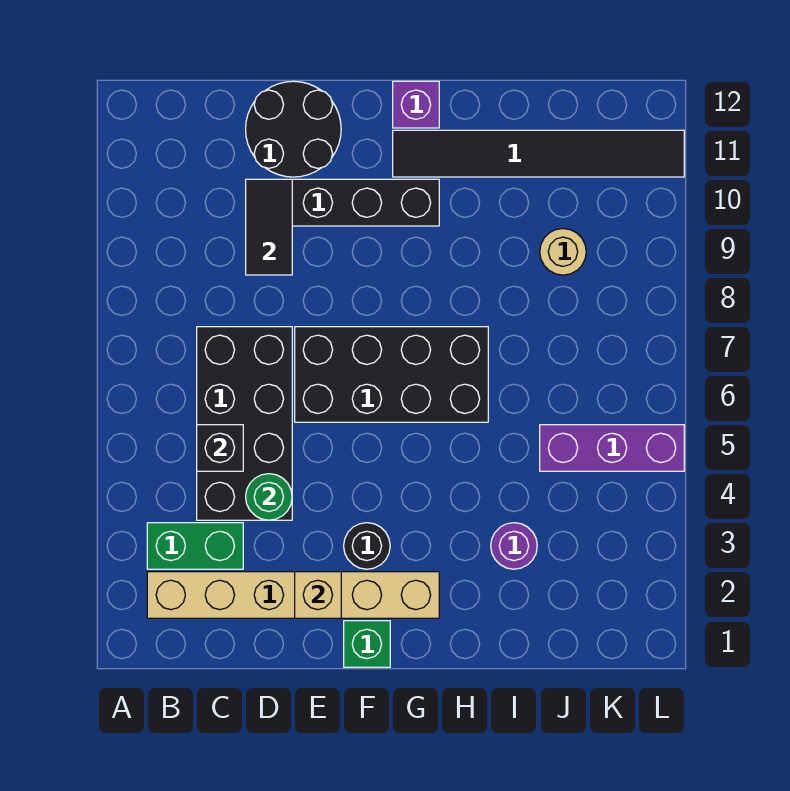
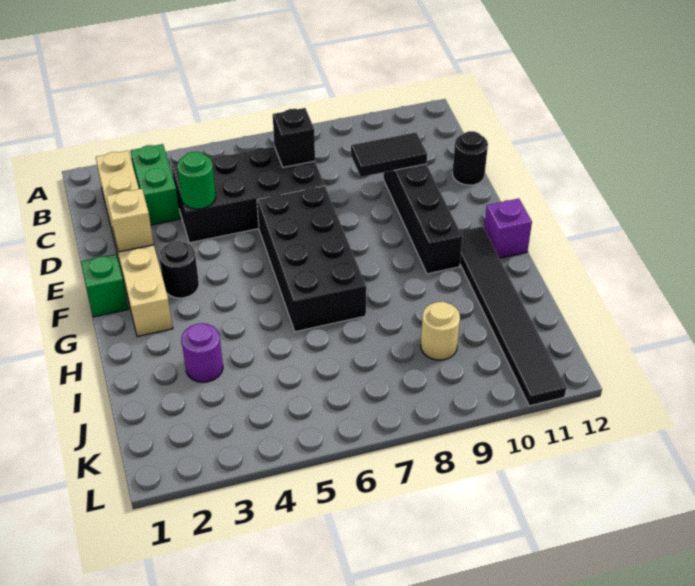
black brick C5 level 2 -> black brick C7 level 2
black round brick D11:E12 level 1 -> black round brick D12 level 1
purple brick J5:L5 level 1 -> none

